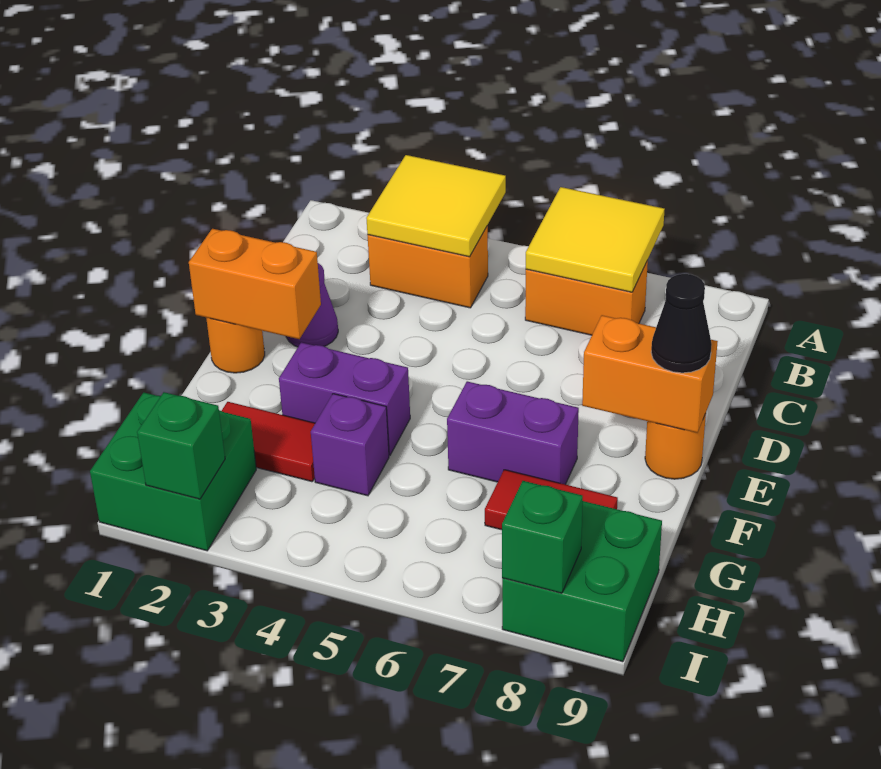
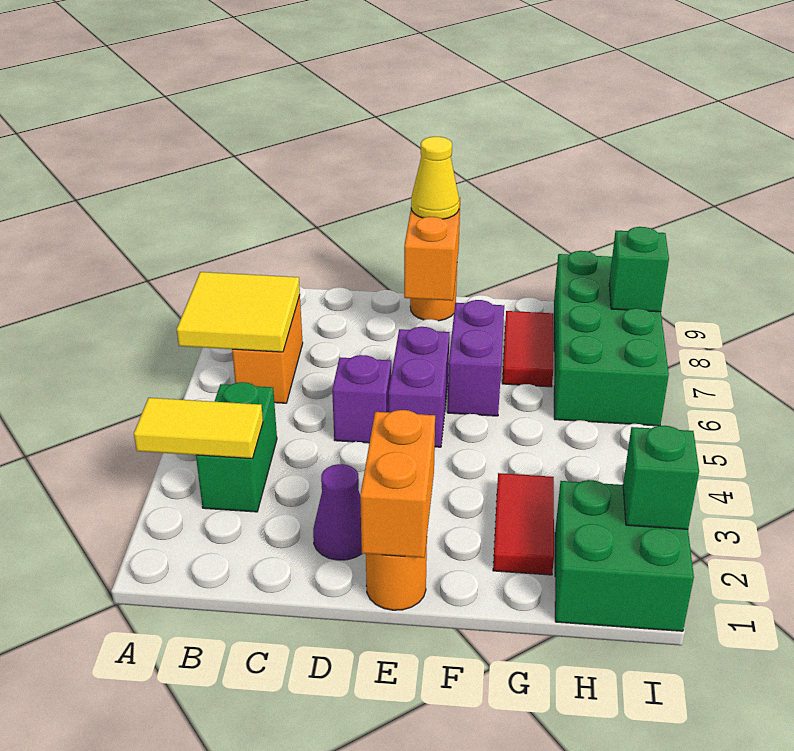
yellow tile A3:B4 level 2 -> yellow tile A3:B3 level 2
orange brick B3:B4 level 1 -> green brick B3:B4 level 1
black cone E9 level 3 -> yellow cone E9 level 3
purple brick F3:F4 level 1 -> purple brick E5:E6 level 1
purple brick G4 level 1 -> purple brick D5 level 1
green brick H8:I9 level 1 -> green brick H6:I9 level 1

